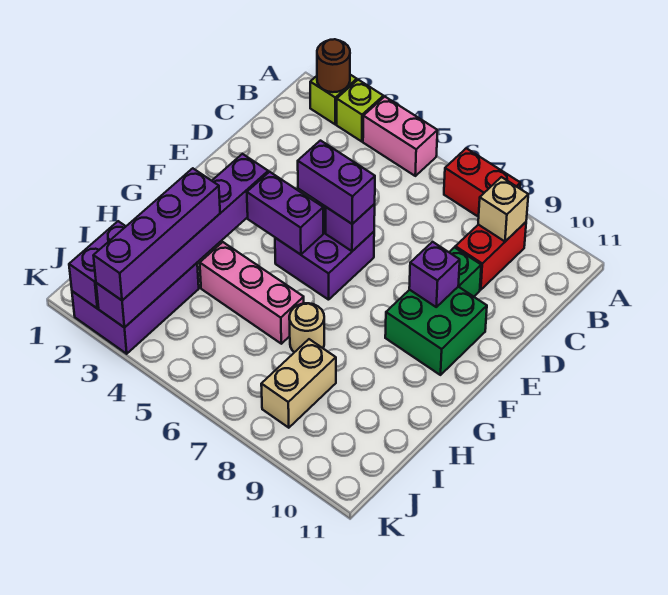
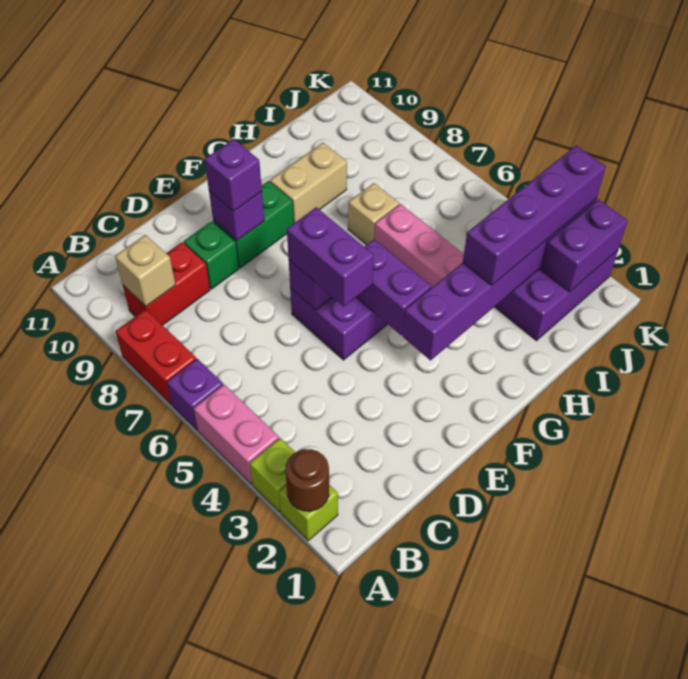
none -> purple brick A6 level 1
green brick E9:F10 level 1 -> green brick E9:F9 level 1
none -> purple brick E9 level 3
tan round brick H7 level 1 -> tan brick H7 level 1
tan brick I8:J8 level 1 -> tan brick G9:H9 level 1

